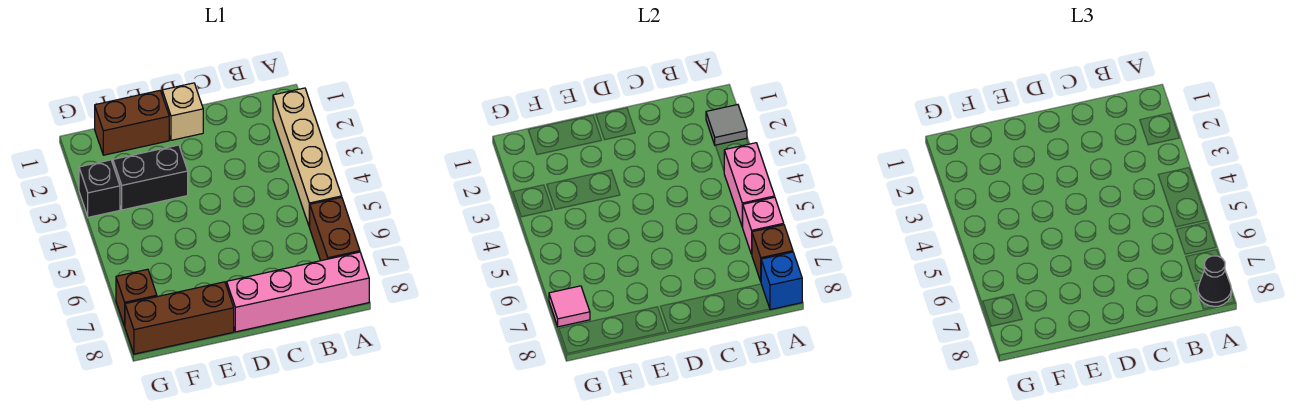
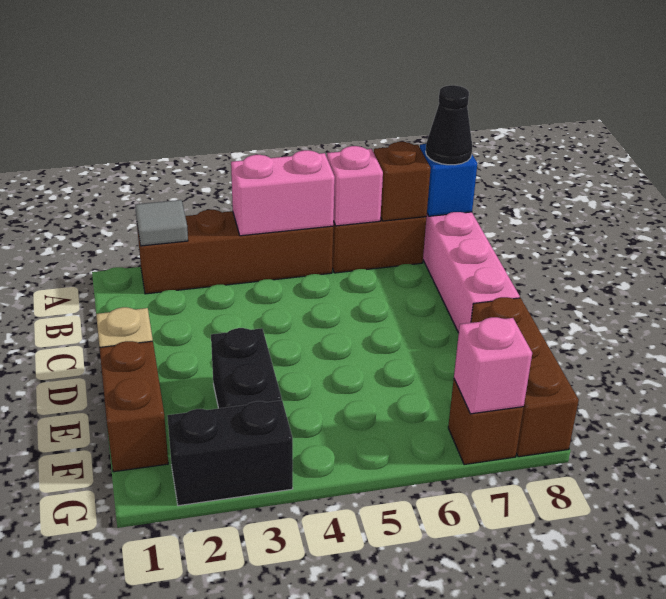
tan brick A2:A5 level 1 -> brown brick A2:A5 level 1
black brick G3 level 1 -> black brick G2:G3 level 1
pink tile G7 level 2 -> pink brick G7 level 2

